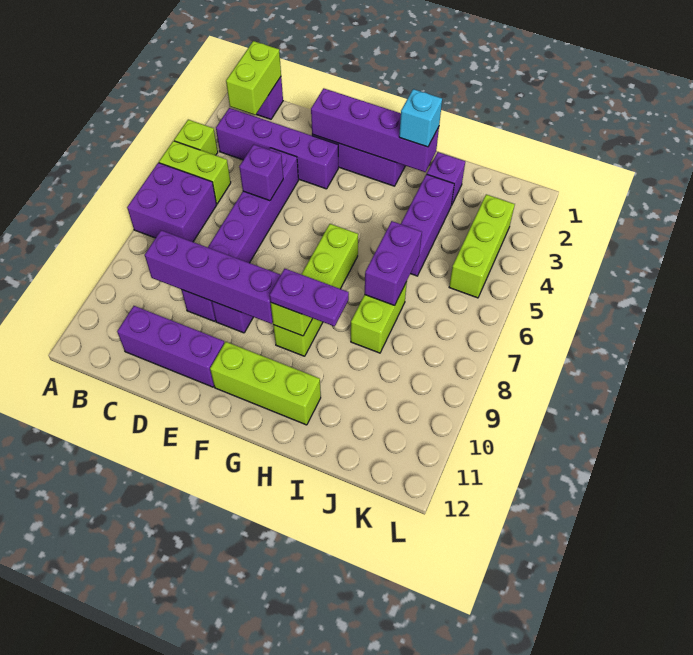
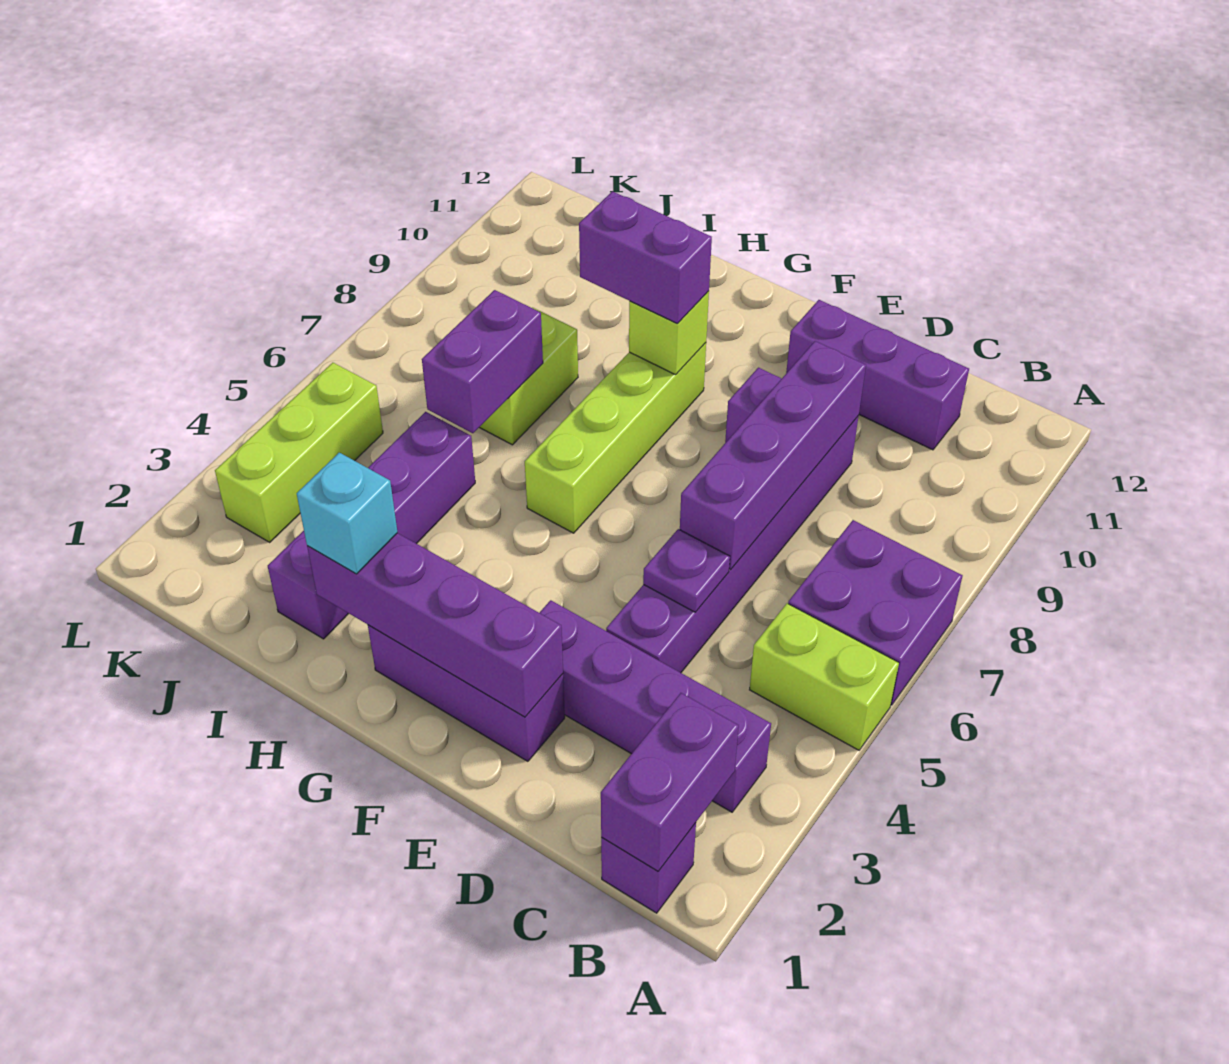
lime brick A4 level 1 -> none
lime brick B1:B2 level 2 -> purple brick B1:B2 level 2
purple brick C9:F9 level 2 -> purple brick D6:D9 level 2
purple brick D5 level 2 -> purple plate D5 level 2
lime brick F11:H11 level 1 -> none
purple plate G9:H9 level 3 -> purple brick G9:H9 level 3

